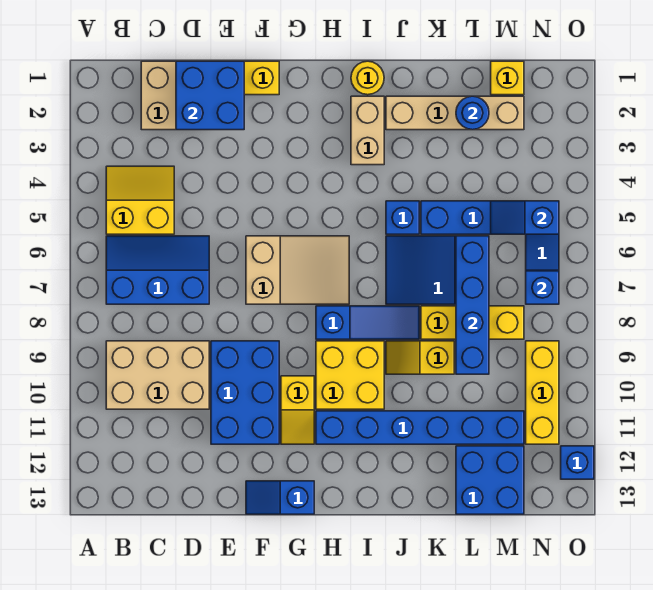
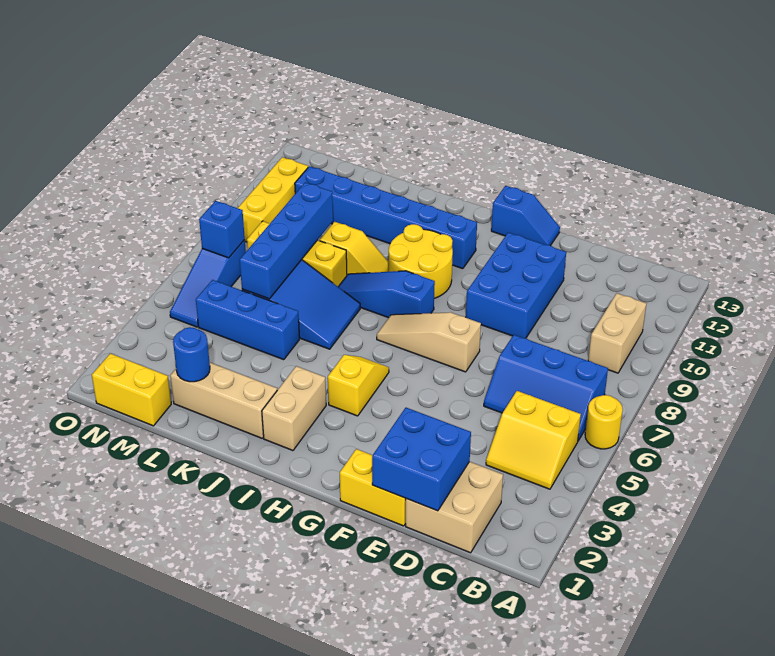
tan brick B9:D10 level 1 -> tan brick B9:B10 level 1
tan slope F6:H7 level 1 top F -> tan slope F7:H7 level 1 top F
yellow slope G10:G11 level 1 top 10 -> yellow slope H4:H5 level 1 top 4
yellow brick H9:I10 level 1 -> yellow round brick H9:I10 level 1
yellow round brick I1 level 1 -> yellow round brick A6 level 1
tan brick J2:M2 level 1 -> tan brick J2:L2 level 1
blue brick J5 level 1 -> none
blue brick L12:M13 level 1 -> none
yellow brick M1 level 1 -> yellow brick M1:N1 level 1
blue slope M5:N5 level 2 top N -> none
blue brick O12 level 1 -> none

